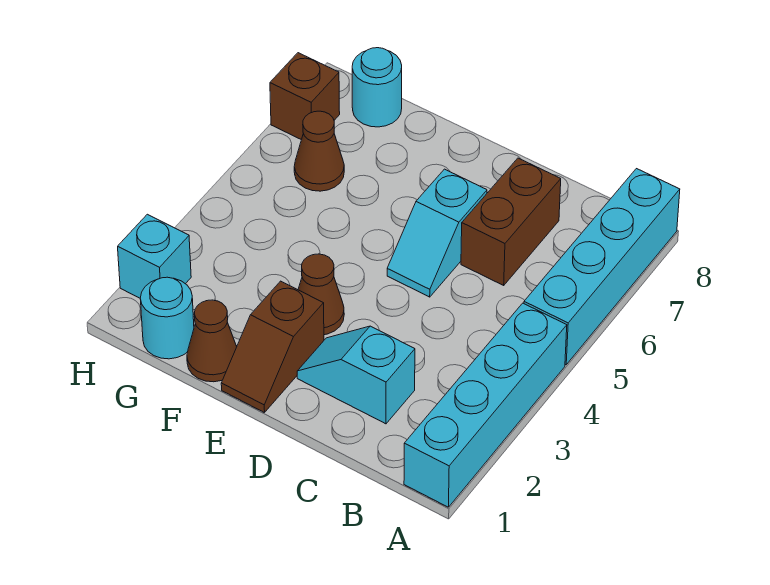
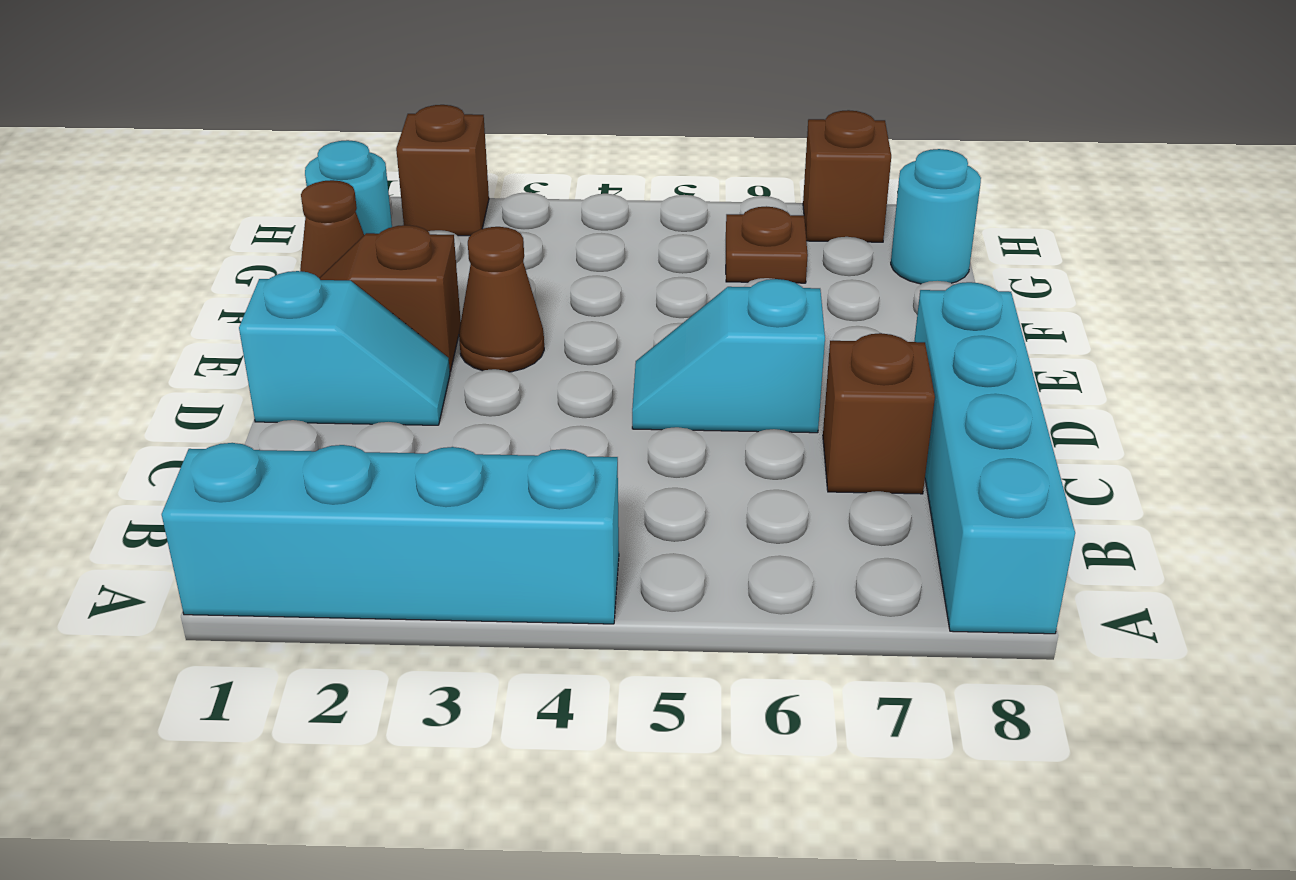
cyan brick A5:A8 level 1 -> cyan brick A8:D8 level 1
cyan slope C2:D2 level 1 top C -> cyan slope D1:D2 level 1 top 1
brown brick C6:C7 level 1 -> brown brick C7 level 1
brown cone G6 level 1 -> brown plate G6 level 1
cyan brick H2 level 1 -> brown brick H2 level 1

